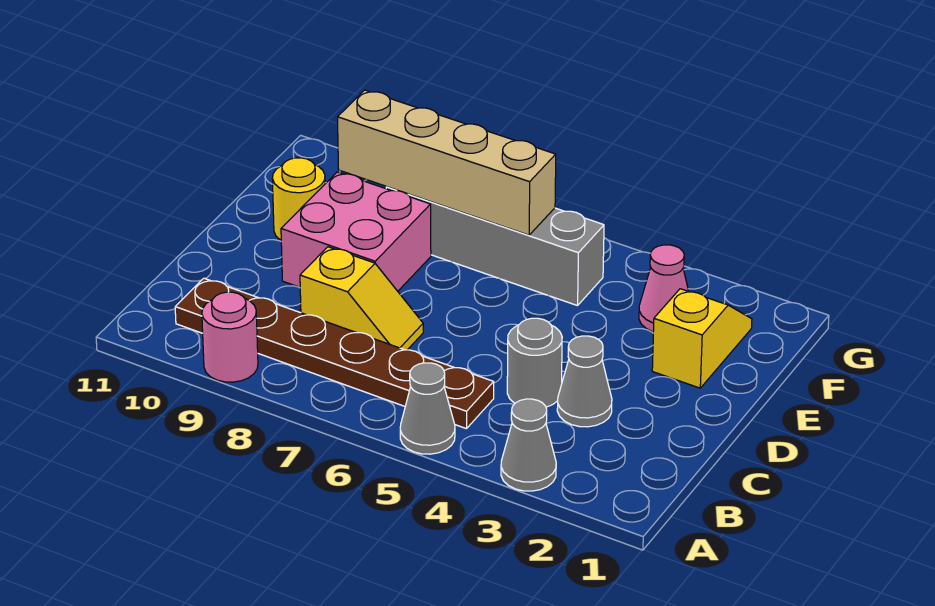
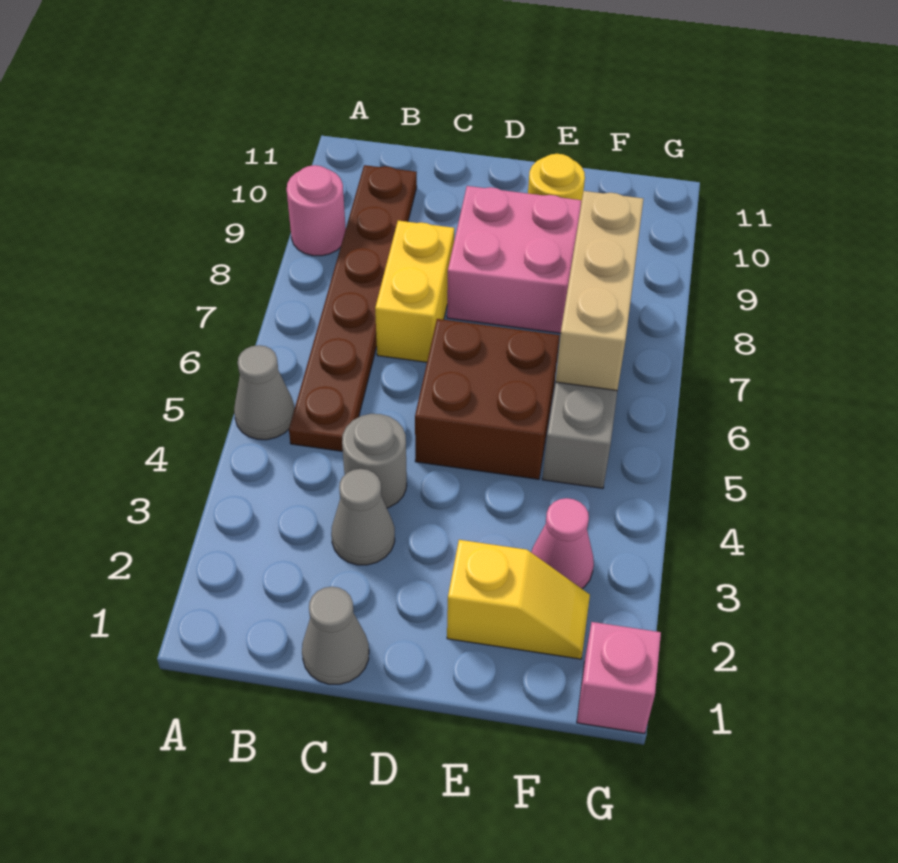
grey cone A3 level 1 -> grey cone C1 level 1
yellow slope C7:C8 level 1 top 8 -> yellow brick C7:C8 level 1
none -> brown brick D5:E6 level 1
tan brick F6:F9 level 2 -> tan brick F6:F8 level 2
none -> pink brick G1 level 1

